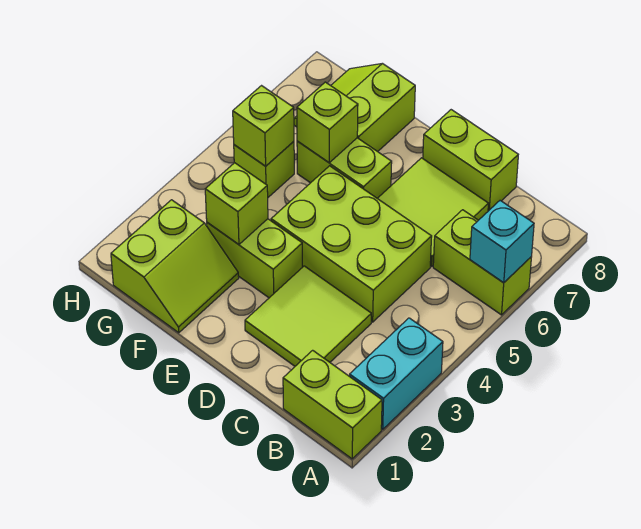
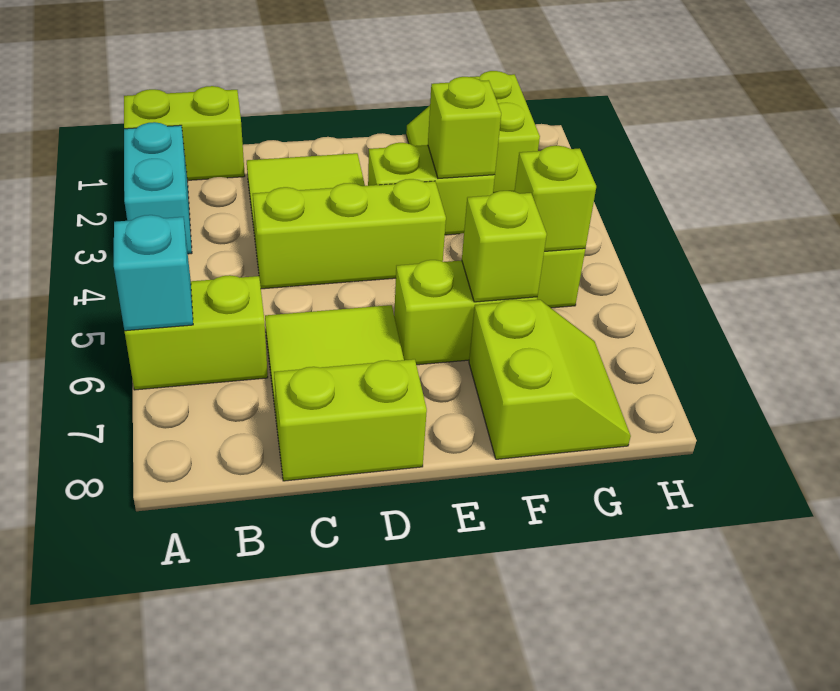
lime brick C4:E5 level 1 -> lime brick C4:E4 level 1

